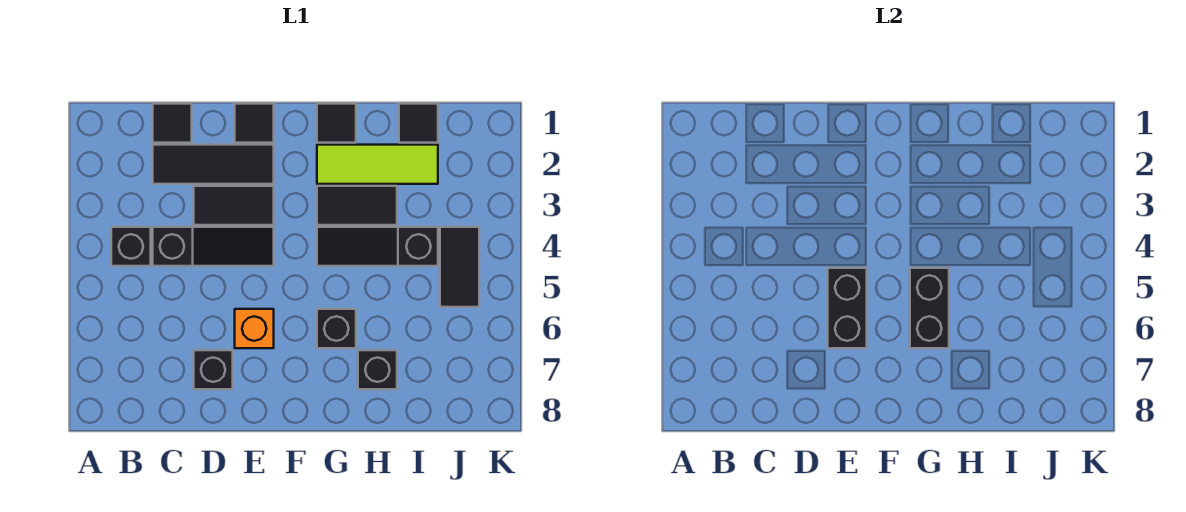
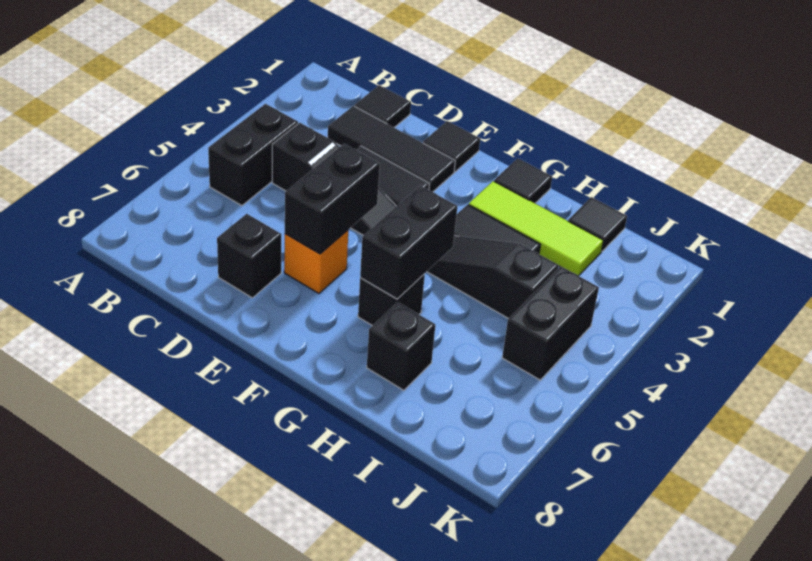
black brick B4 level 1 -> black brick B4:B5 level 1
black tile J4:J5 level 1 -> black brick J4:J5 level 1

